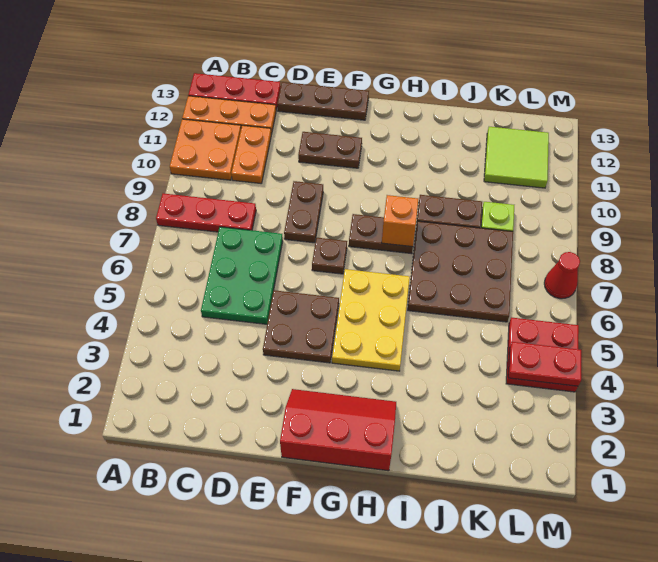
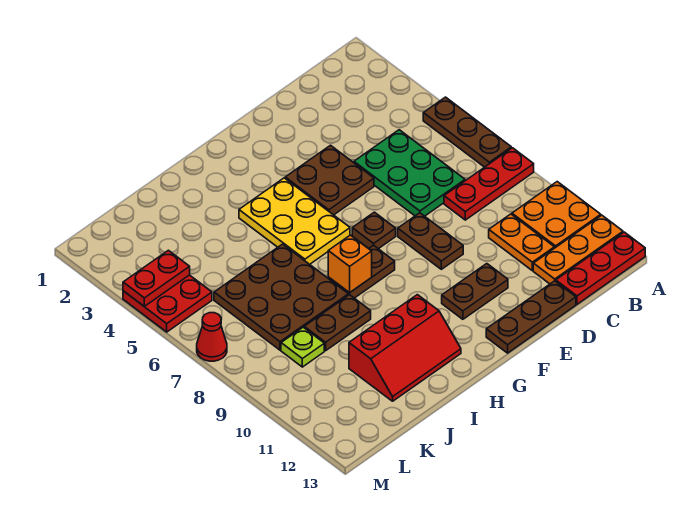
none -> brown plate A5:A7 level 1
red slope F1:H2 level 1 top 1 -> red slope H11:J12 level 1 top 11
lime tile K11:L12 level 1 -> none

